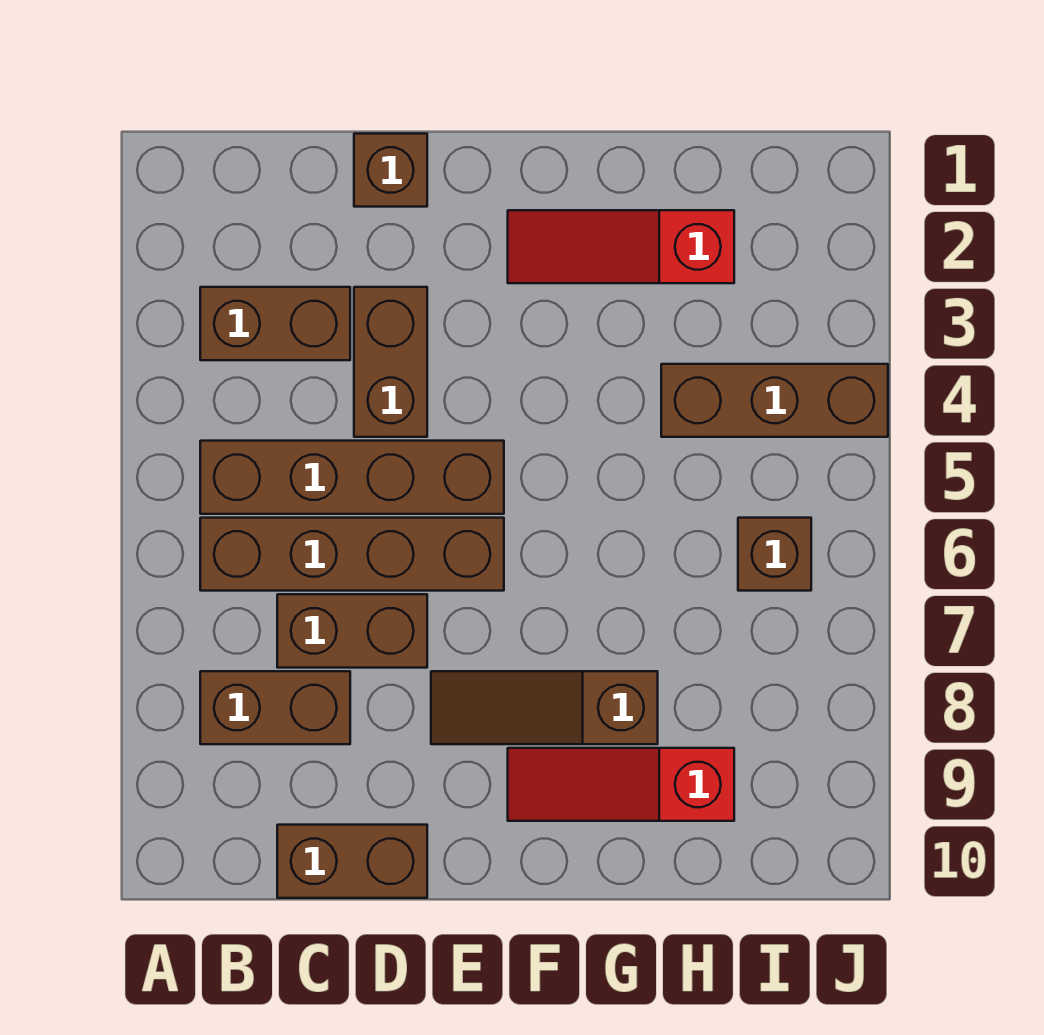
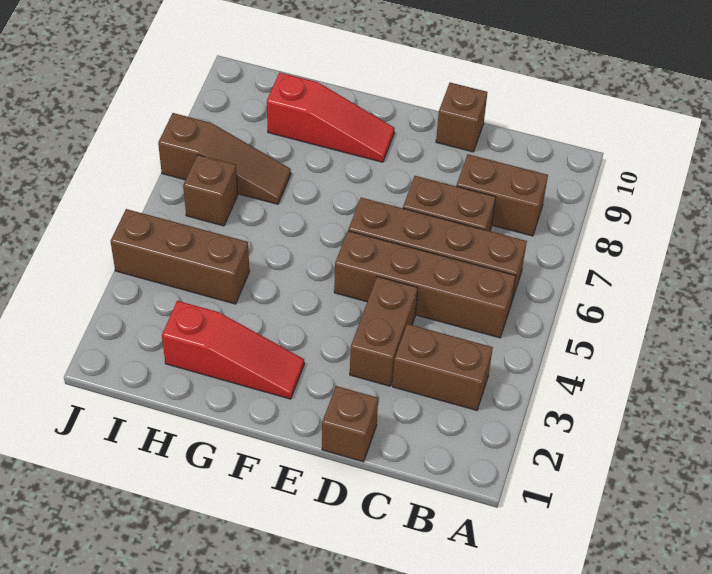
brown brick C10:D10 level 1 -> brown brick D10 level 1
brown slope E8:G8 level 1 top G -> brown slope H7:J7 level 1 top J

